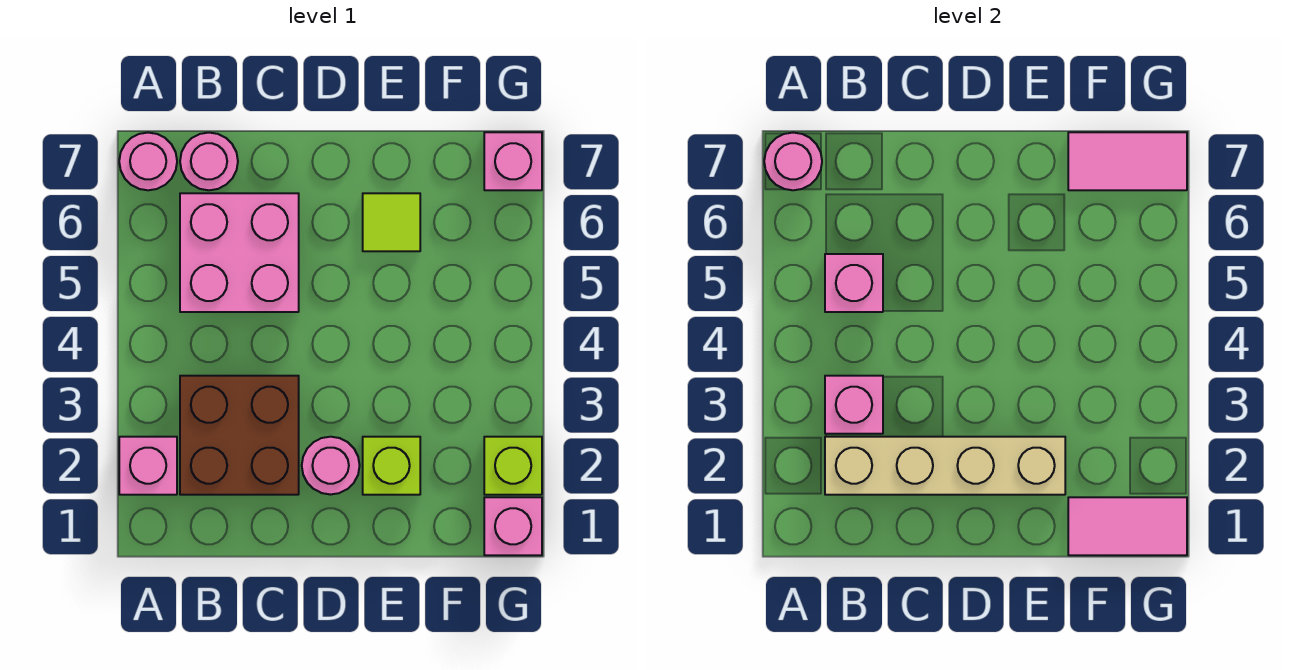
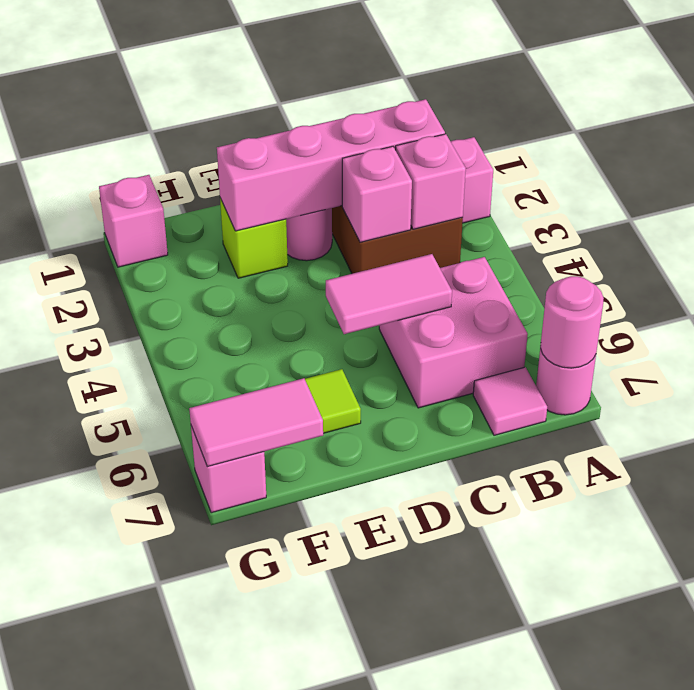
tan brick B2:E2 level 2 -> pink brick B2:E2 level 2
pink brick B5 level 2 -> pink brick C3 level 2
pink round brick B7 level 1 -> pink tile B7 level 1
pink tile F1:G1 level 2 -> pink tile C5:D5 level 2
lime brick G2 level 1 -> none

